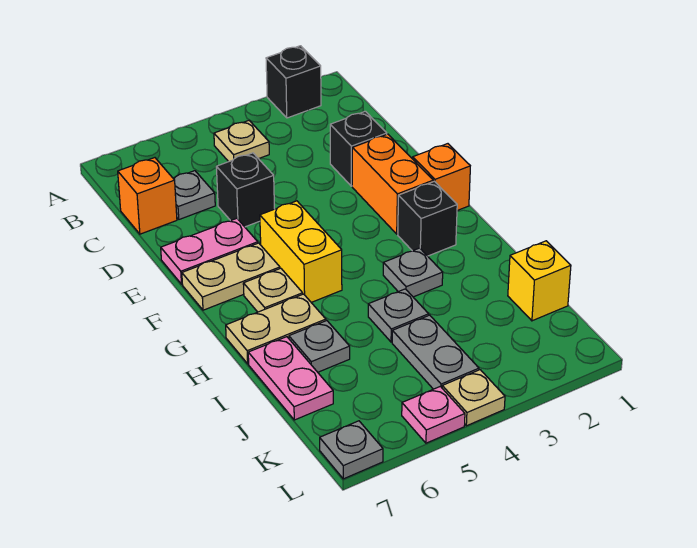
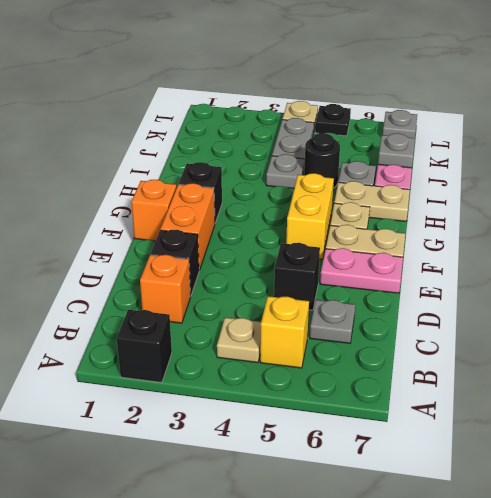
orange brick C7 level 1 -> orange brick C2 level 1
grey plate H3 level 1 -> grey plate J7 level 2
none -> black round brick I5 level 1
yellow brick J1 level 1 -> yellow brick B5 level 1
pink plate L5 level 1 -> black plate L5 level 1

